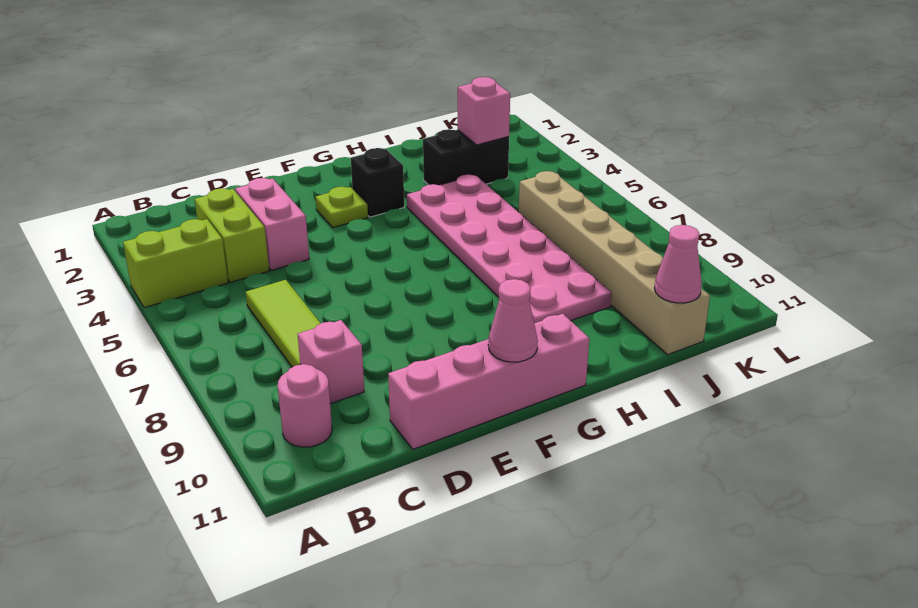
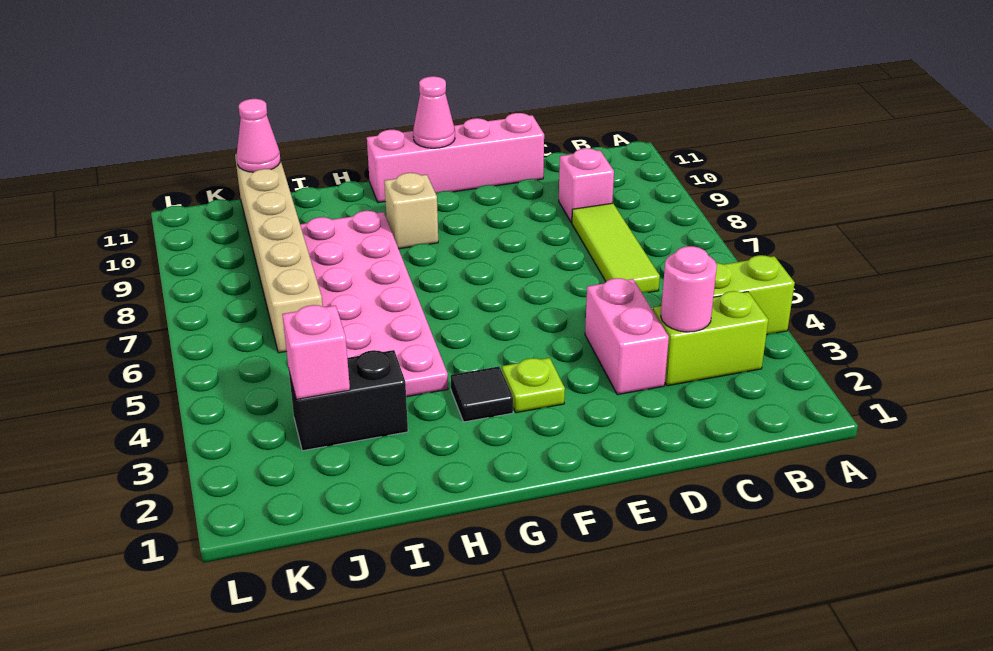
pink round brick B10 level 1 -> pink round brick C3 level 2
lime brick C3:C4 level 1 -> lime brick B3:C3 level 1
black brick G3 level 1 -> black tile G3 level 1
none -> tan brick G9 level 1

